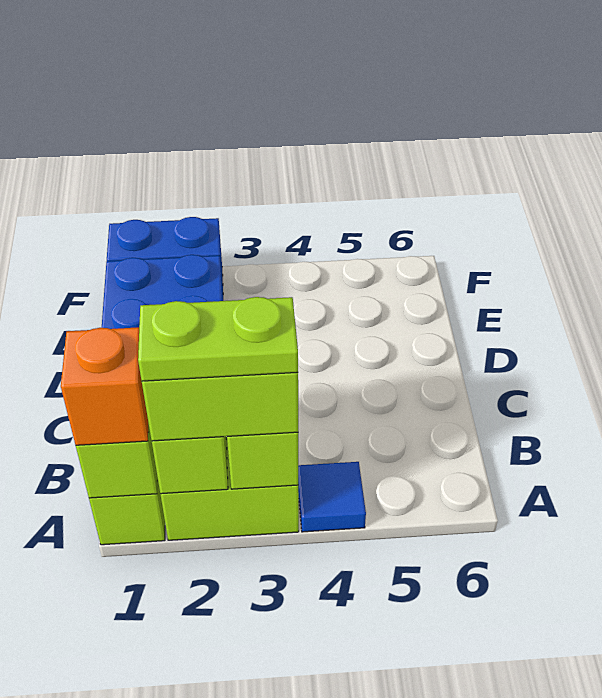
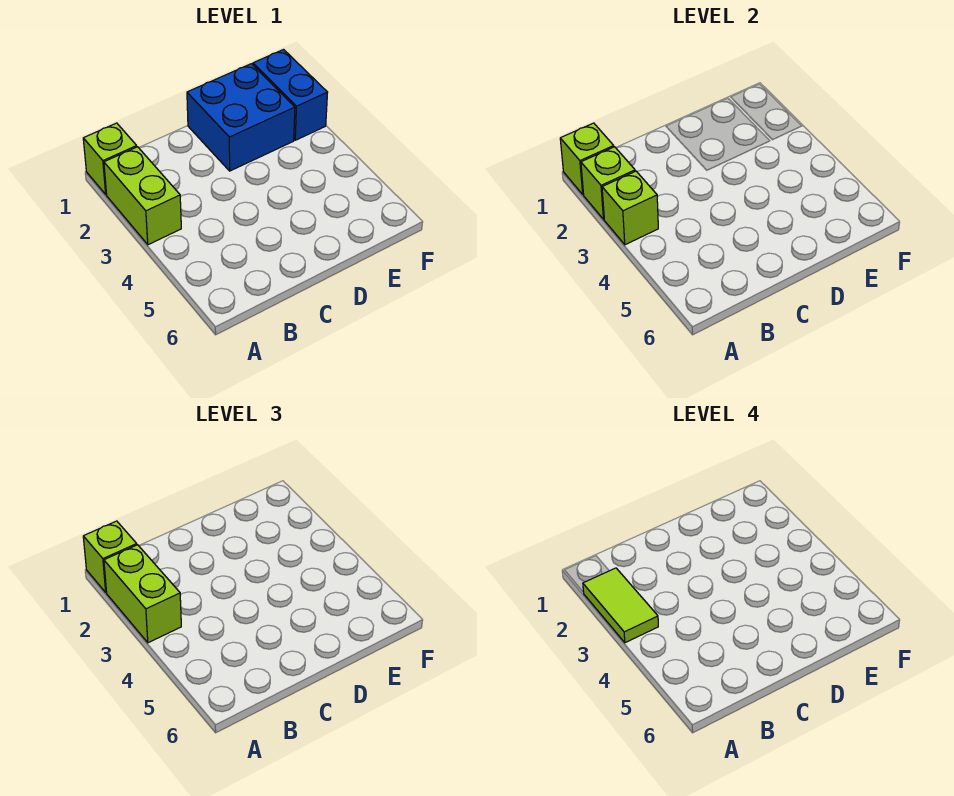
orange brick A1 level 3 -> lime brick A1 level 3
lime plate A2:A3 level 4 -> lime tile A2:A3 level 4
blue tile A4 level 1 -> none

